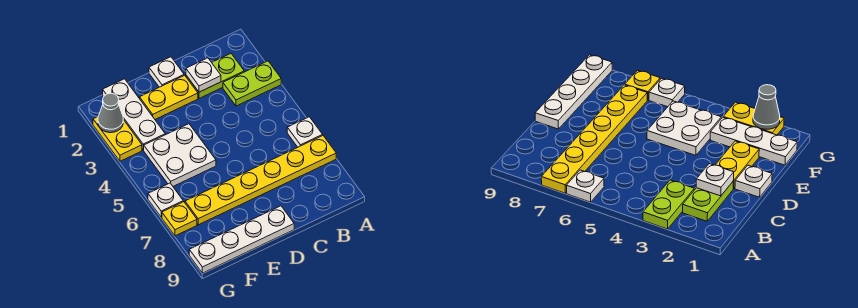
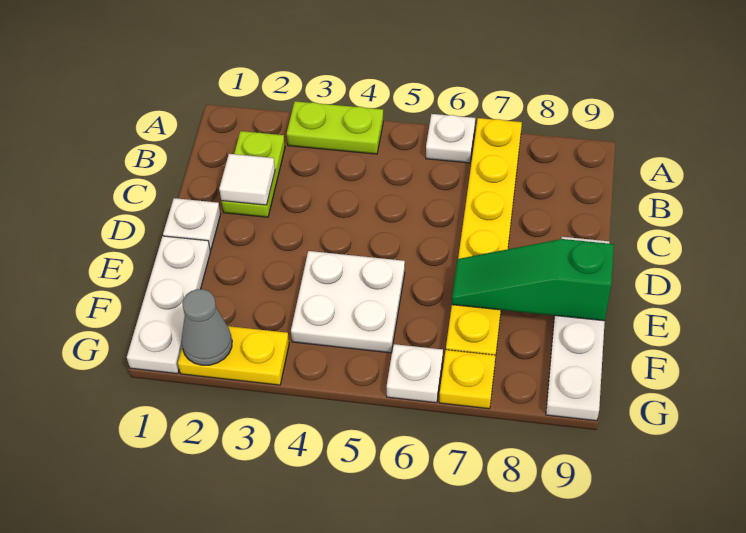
lime plate A3:B3 level 1 -> lime plate A3:A4 level 1
white plate C2 level 2 -> white tile C2 level 2
yellow plate D2:E2 level 1 -> none
none -> green slope E7:E9 level 2 top 9
white plate F1:F3 level 1 -> white plate E1:G1 level 1

